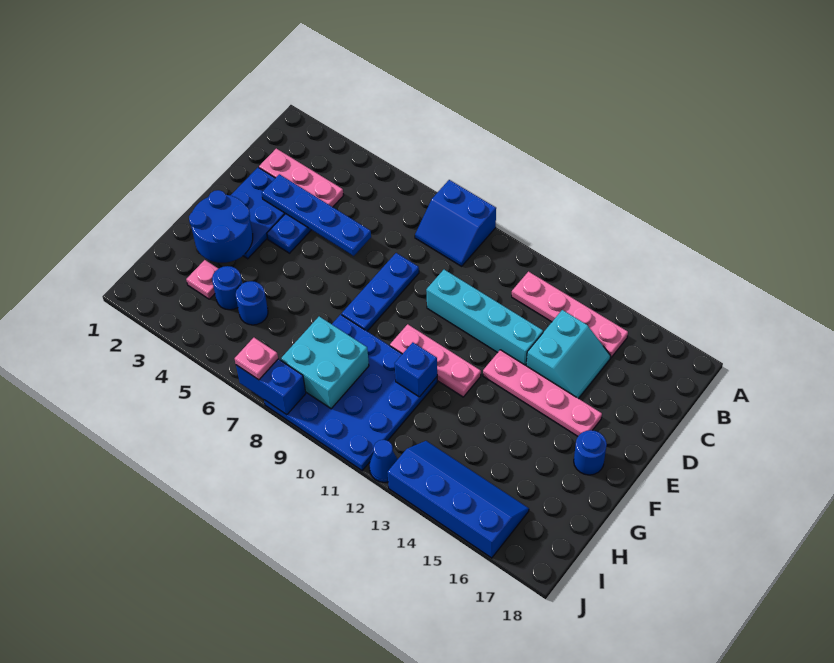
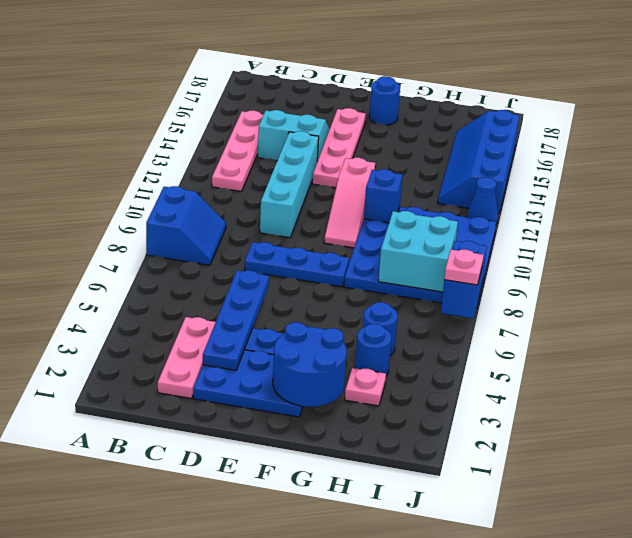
pink plate F10:F12 level 1 -> pink slope F10:F12 level 1 top 12

